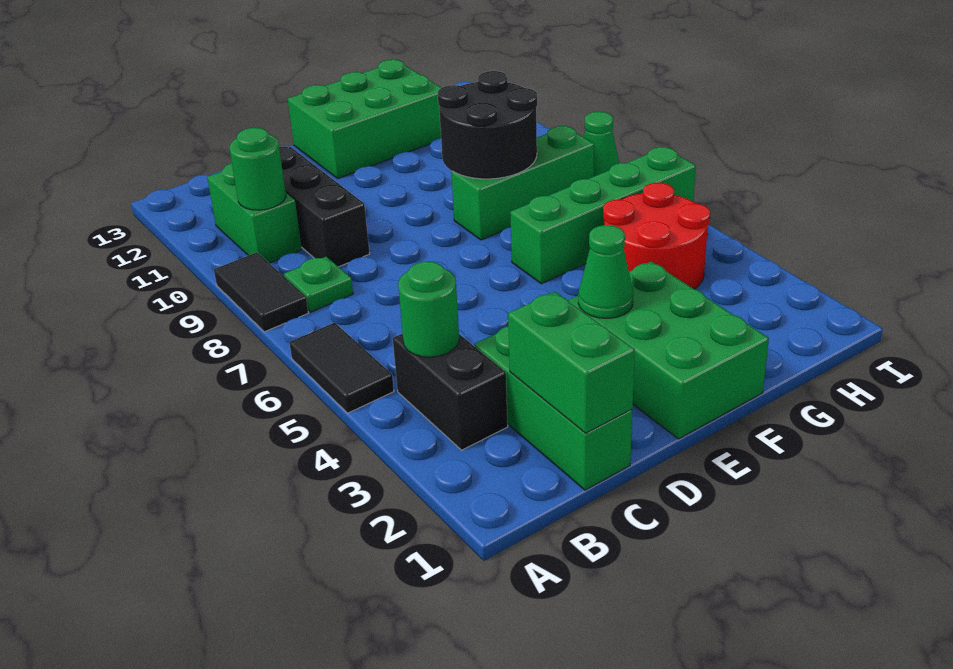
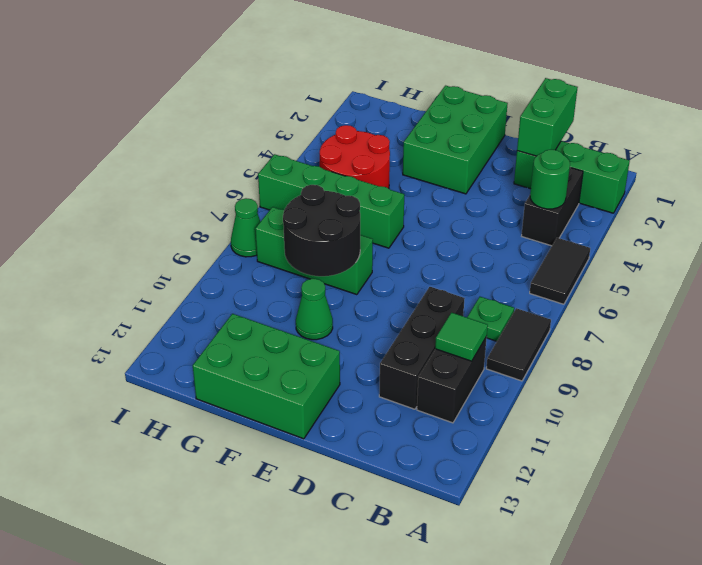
green brick B10:B11 level 1 -> black brick B10:B11 level 1
green round brick B10 level 2 -> green tile B10 level 2
green brick C1:C3 level 1 -> green brick A2:C2 level 1
green cone E3 level 2 -> green cone F10 level 1

